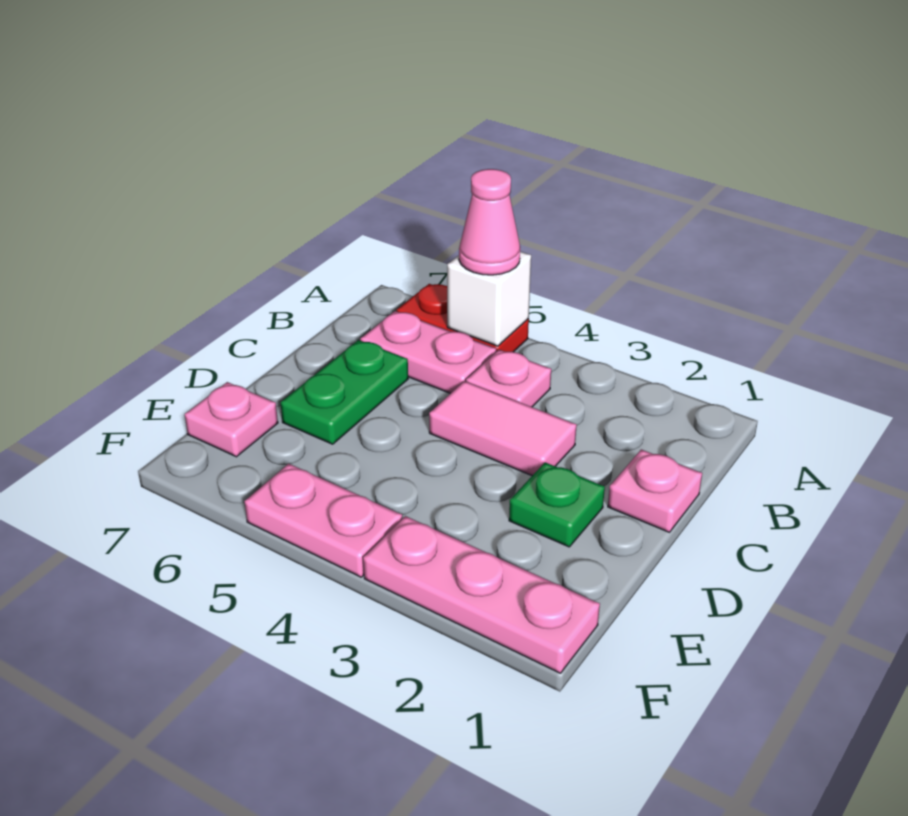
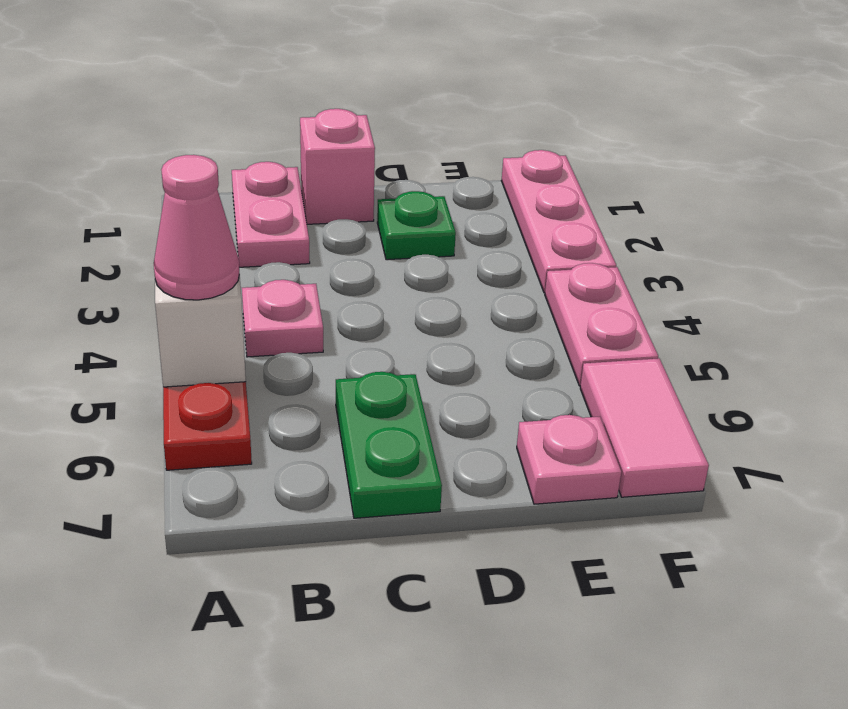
pink plate B5:B6 level 1 -> pink plate B1:B2 level 1
pink plate C1 level 1 -> pink brick C1 level 1
pink tile C3:C4 level 1 -> pink tile F6:F7 level 1
green plate C6:D6 level 1 -> green plate C6:C7 level 1

